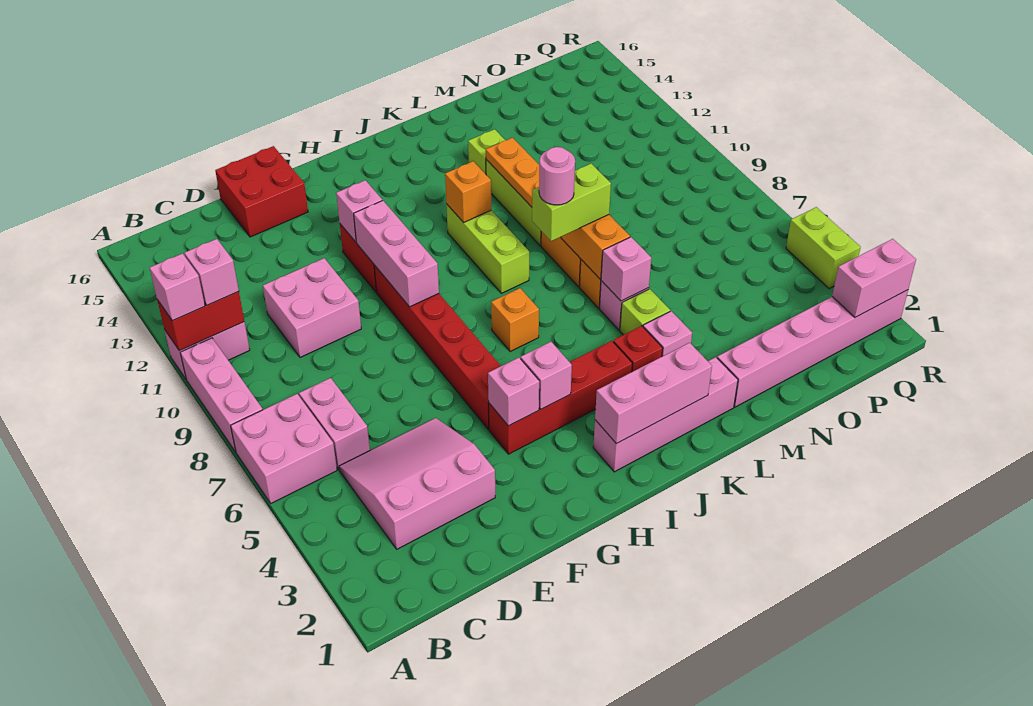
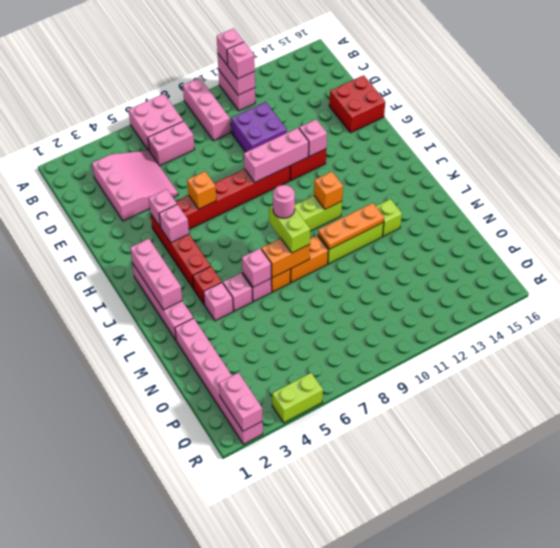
pink brick A8:A10 level 1 -> pink brick A9:C9 level 1
red brick A11:B11 level 2 -> pink brick A11:B11 level 2
pink brick D10:E11 level 1 -> purple brick D10:E11 level 1
orange brick I7 level 1 -> orange brick G6 level 2
lime brick L5 level 1 -> pink brick L5 level 1

